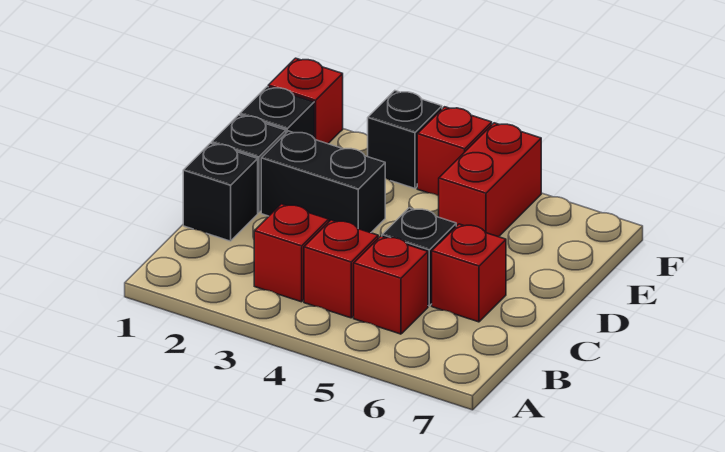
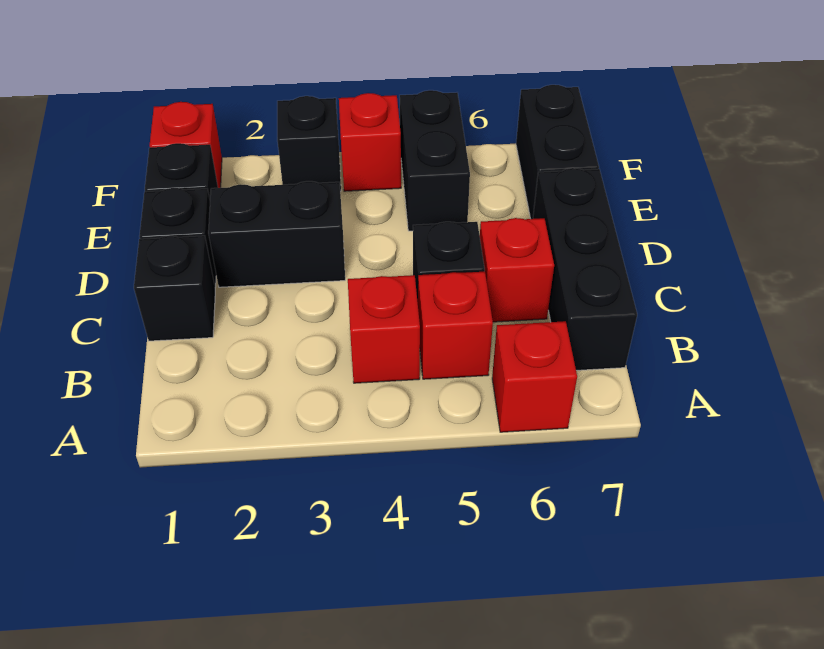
red brick B3 level 1 -> red brick A6 level 1
none -> black brick B7:D7 level 1
red brick E5:F5 level 1 -> black brick E5:F5 level 1
none -> black brick E7:F7 level 1

